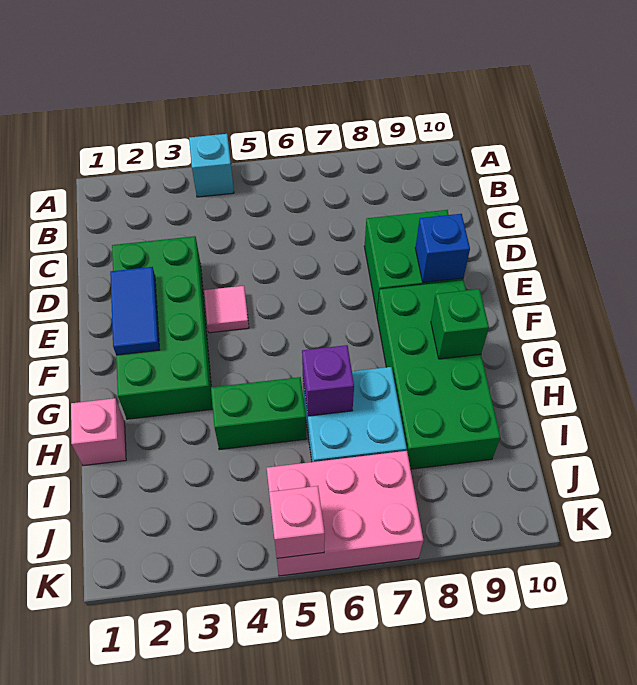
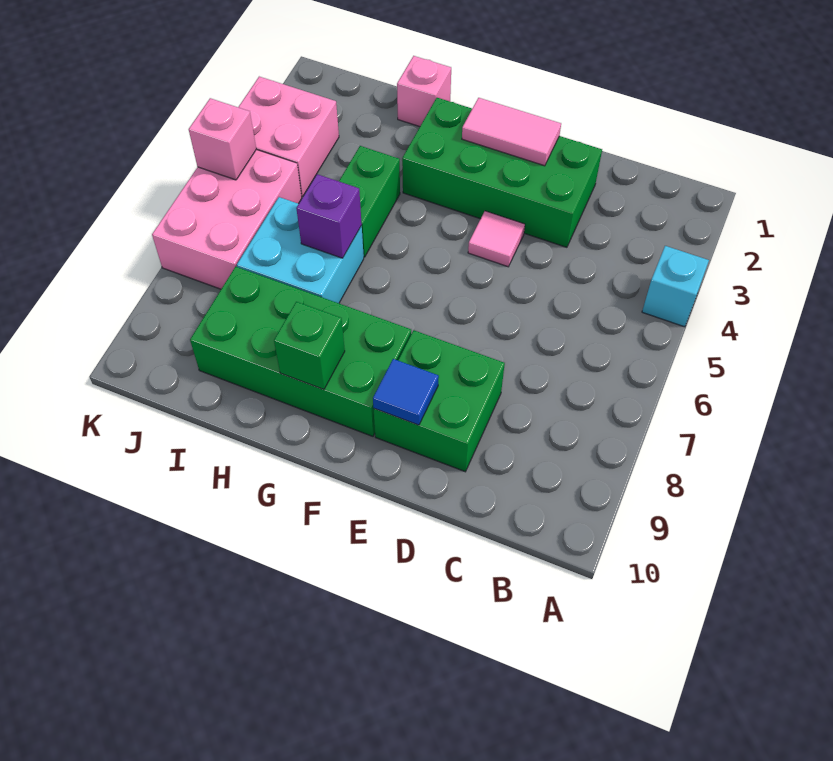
blue tile E2:F2 level 2 -> pink tile E2:F2 level 2
blue brick E9 level 2 -> blue tile E9 level 2
none -> pink brick J3:K4 level 1

